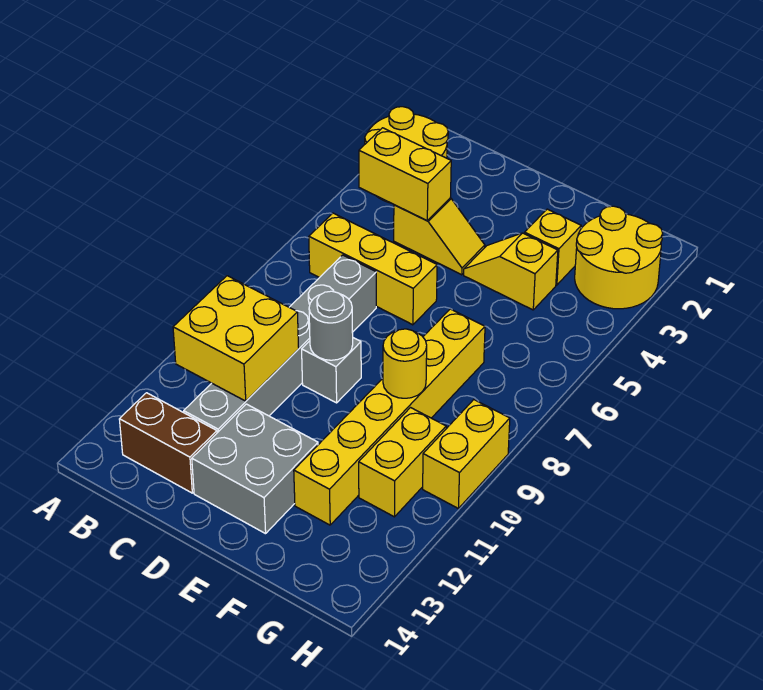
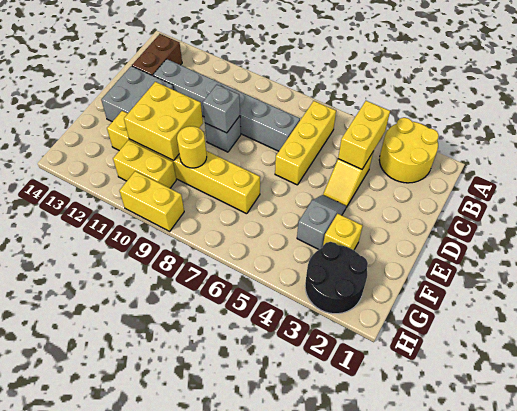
yellow brick B10:C11 level 2 -> yellow brick E10:F11 level 2
grey round brick D9 level 2 -> grey brick D9 level 2
yellow slope E4:F4 level 1 top F -> grey slope E4:F4 level 1 top F
yellow round brick G2:H3 level 1 -> black round brick G2:H3 level 1

